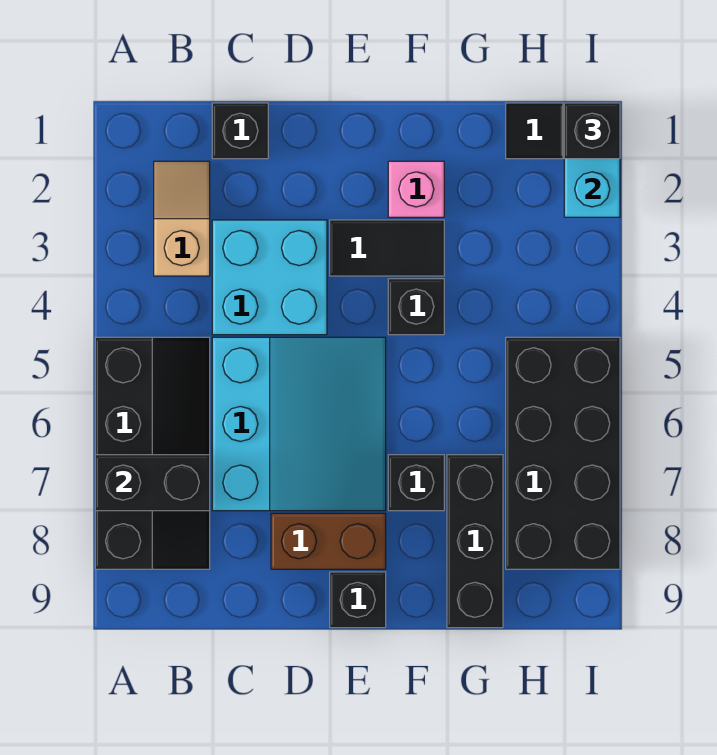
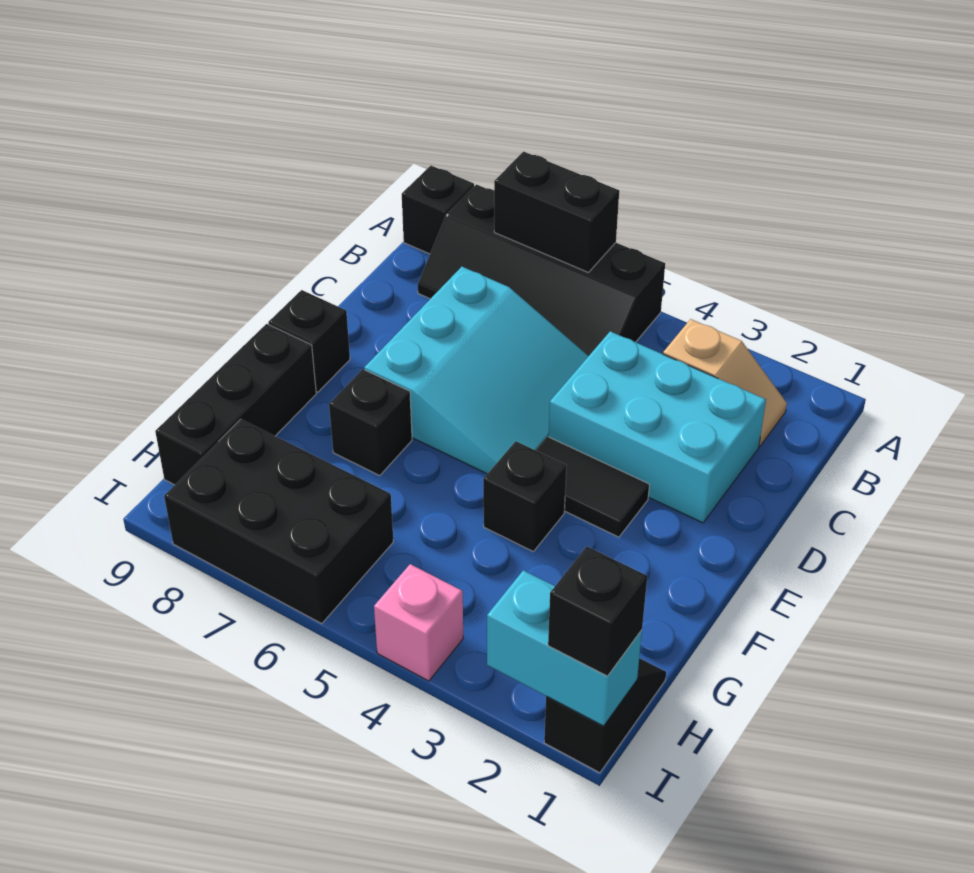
black brick A7:B7 level 2 -> black brick A6:A7 level 2
black brick C1 level 1 -> black brick A9 level 1
cyan brick C3:D4 level 1 -> cyan brick C2:D4 level 1
cyan slope C5:E7 level 1 top C -> cyan slope C5:E7 level 1 top 7
brown brick D8:E8 level 1 -> none
black tile E3:F3 level 1 -> black tile E3:E4 level 1
pink brick F2 level 1 -> pink brick I4 level 1
black brick G7:G9 level 1 -> black brick F9:H9 level 1
black brick H5:I8 level 1 -> black brick H6:I8 level 1

